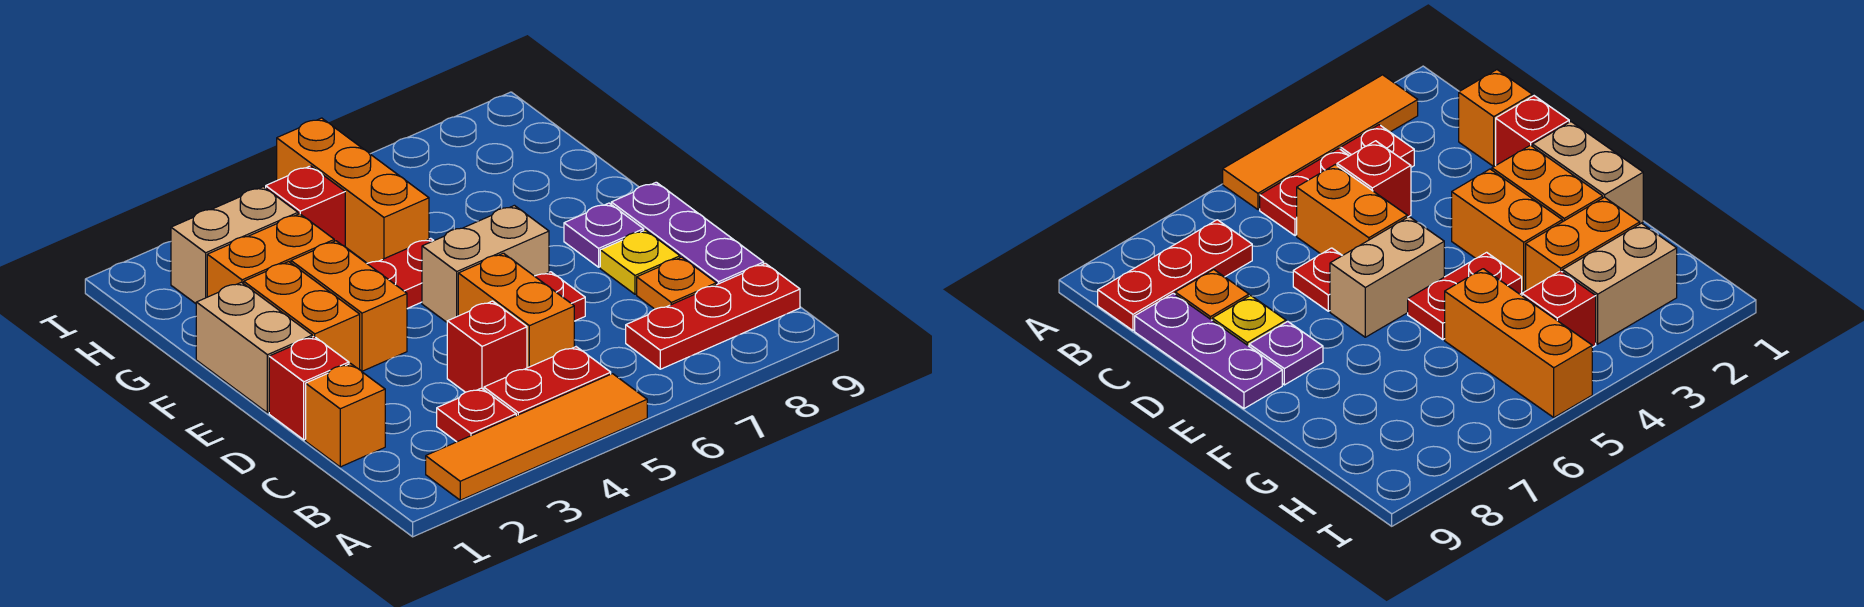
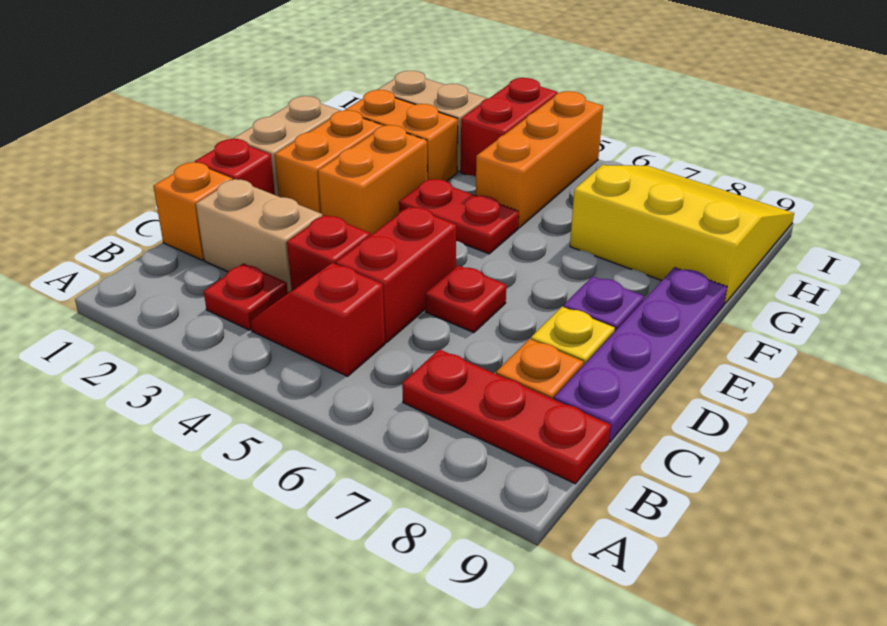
orange tile A2:A5 level 1 -> none
red plate B4:B5 level 1 -> red slope B4:B5 level 1 top 5
orange brick C5:D5 level 1 -> red brick C5:D5 level 1
purple plate C9:E9 level 1 -> purple plate C9:F9 level 1
tan brick E5:E6 level 1 -> tan brick C2:C3 level 1
none -> yellow slope G7:I9 level 1 top G
red brick H4 level 1 -> red brick H4:I4 level 1

